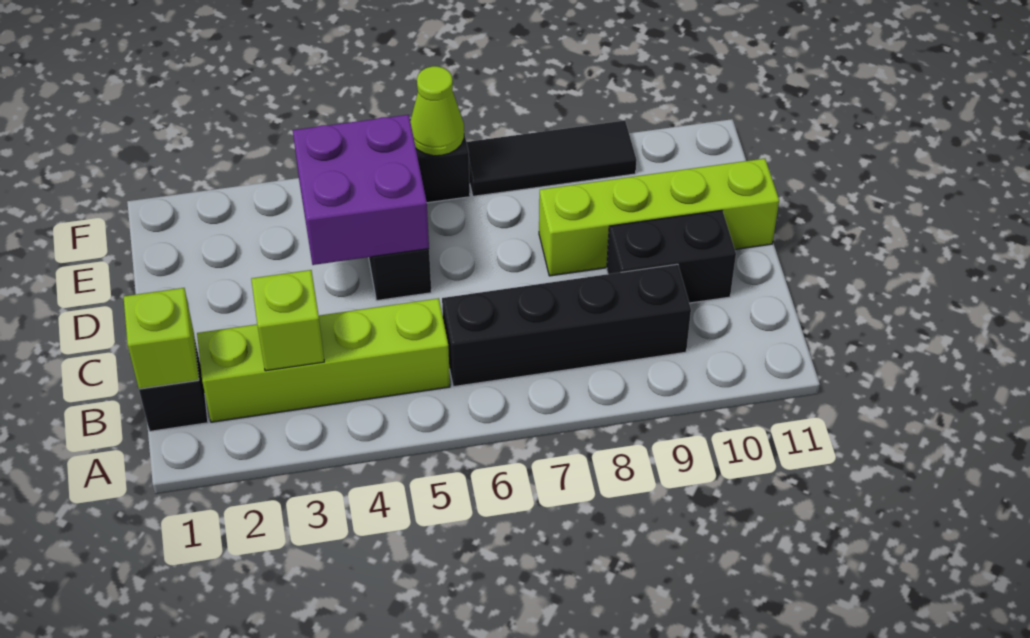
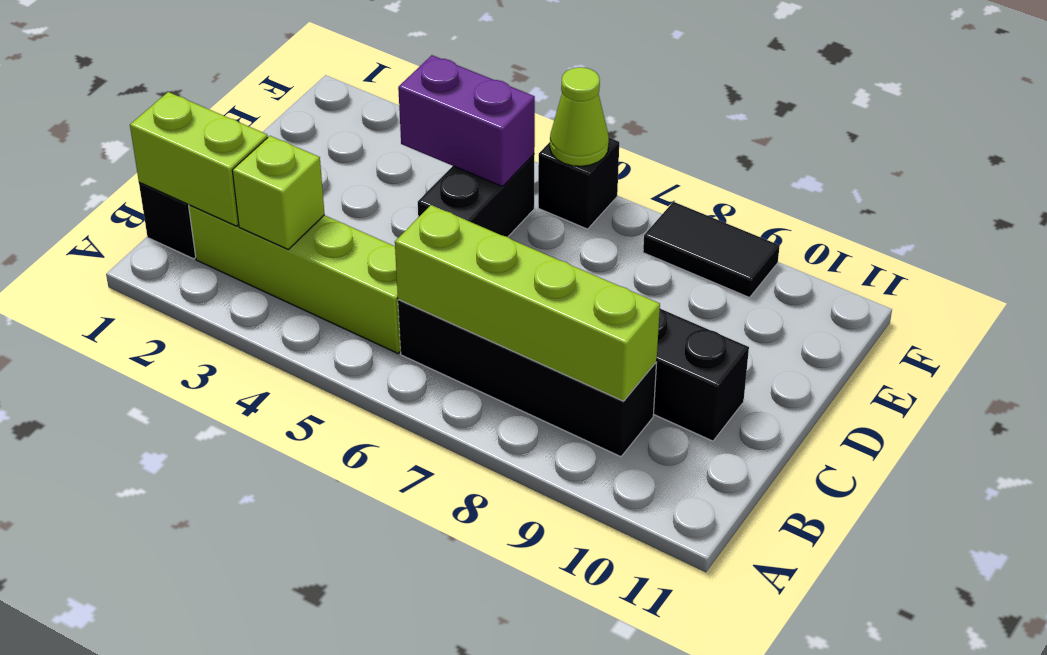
lime brick B1 level 2 -> lime brick B1:B2 level 2
purple brick D4:E5 level 2 -> purple brick E4:E5 level 2
lime brick D8:D11 level 1 -> lime brick B6:B9 level 2
black tile F7:F9 level 1 -> black tile F8:F9 level 1

